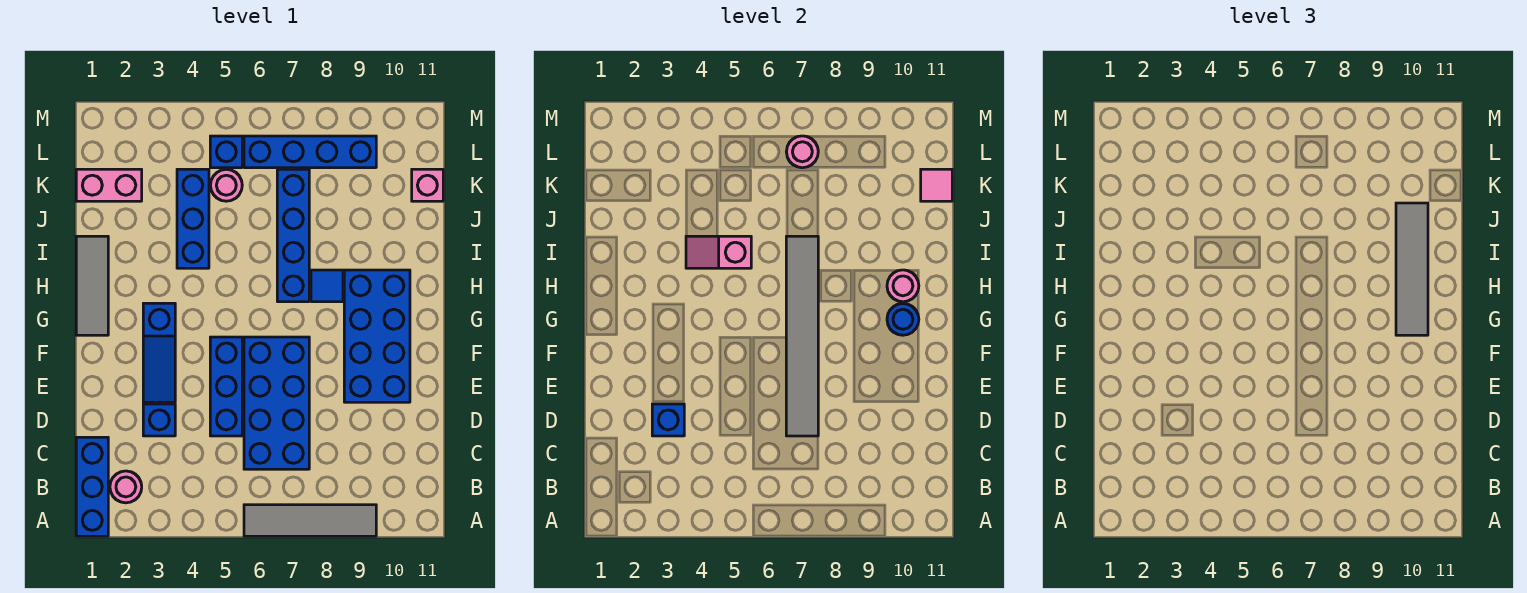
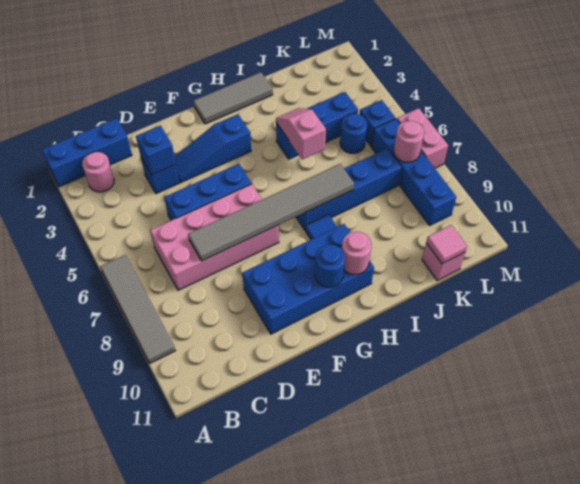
blue brick C6:F7 level 1 -> pink brick C6:F7 level 1
grey tile G10:J10 level 3 -> none
pink brick K1:K2 level 1 -> pink brick M6:M7 level 1
pink round brick K5 level 1 -> blue round brick K5 level 1

